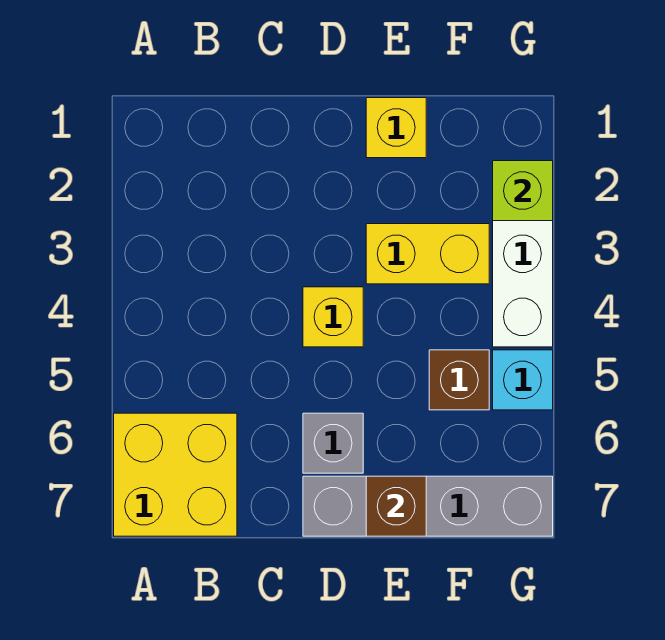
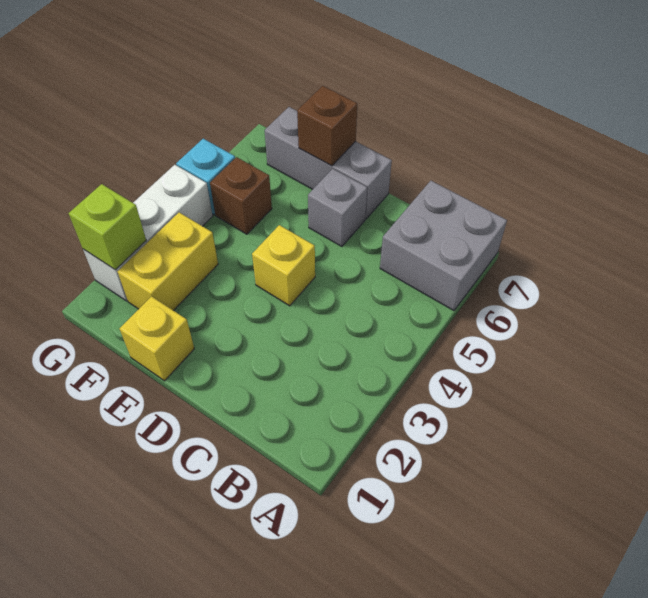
yellow brick A6:B7 level 1 -> grey brick A6:B7 level 1
grey brick D7:G7 level 1 -> grey brick D7:F7 level 1
yellow brick E3:F3 level 1 -> yellow brick F2:F3 level 1

